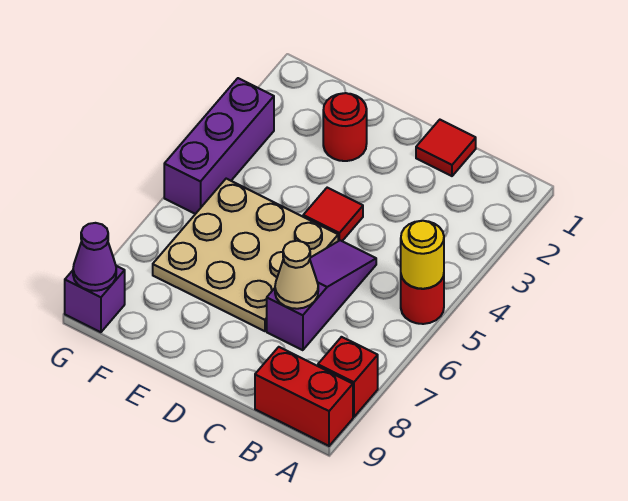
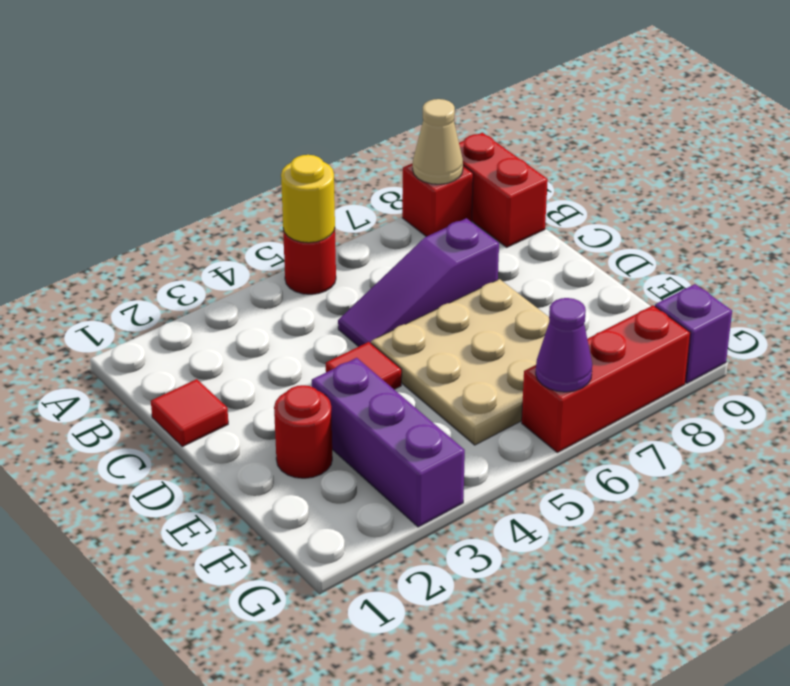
tan cone C7 level 2 -> tan cone A8 level 2
purple brick G3:G5 level 1 -> purple brick E3:G3 level 1
none -> red brick G6:G8 level 1
purple cone G9 level 2 -> purple cone G6 level 2

